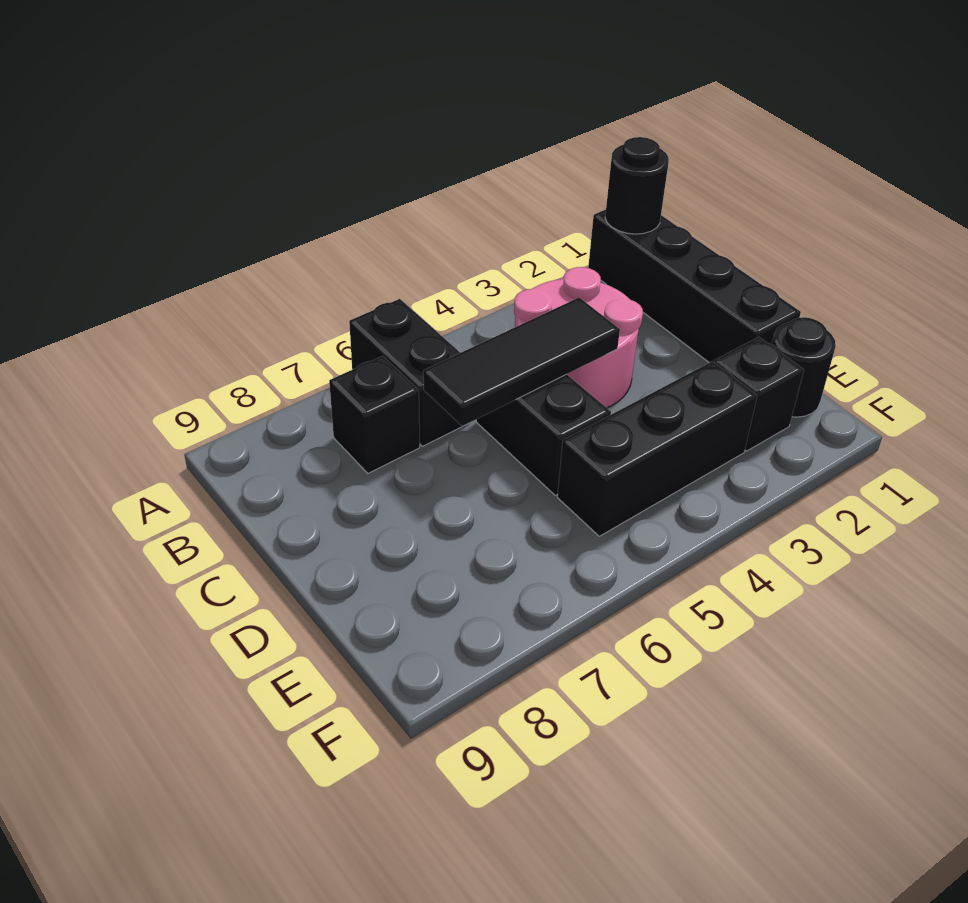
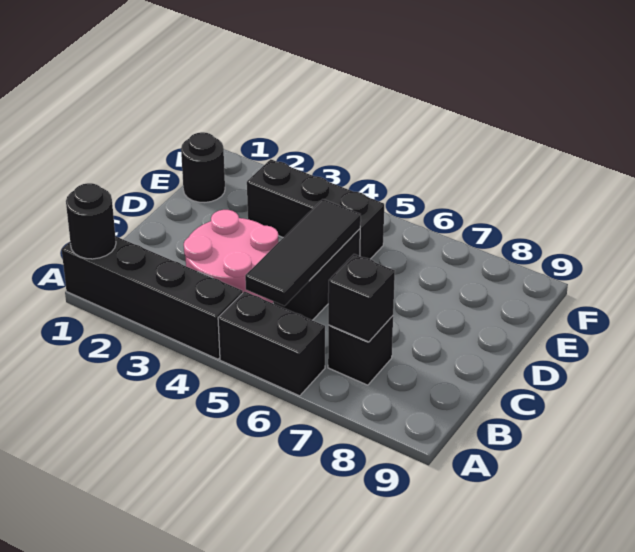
black brick A1:D1 level 1 -> black brick A1:A4 level 1
black brick A6:B6 level 1 -> black brick A5:A6 level 1
black tile C4:C6 level 2 -> black tile B5:D5 level 2
black brick E2 level 1 -> black brick B7 level 2

